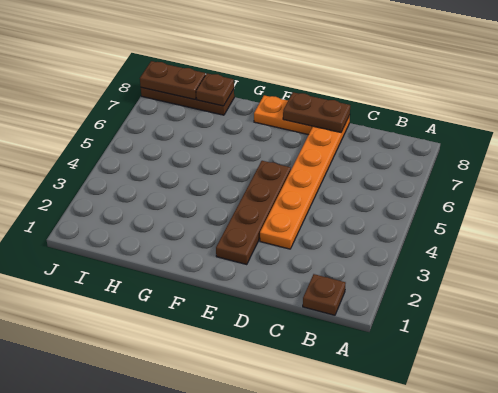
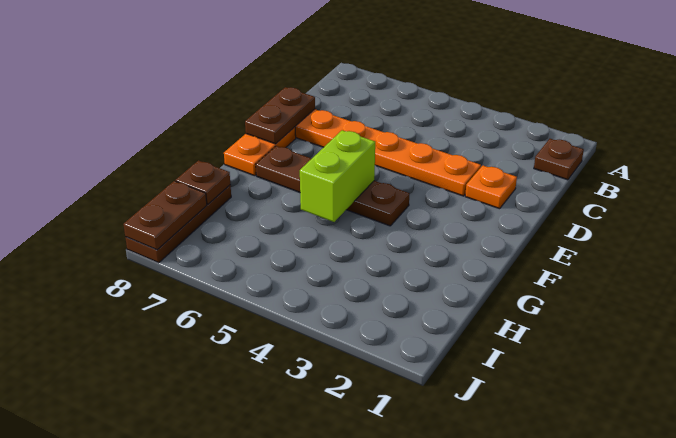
none -> orange plate D2 level 1
brown plate E2:E5 level 1 -> brown plate F4:F7 level 1
none -> lime brick F5:G5 level 2

